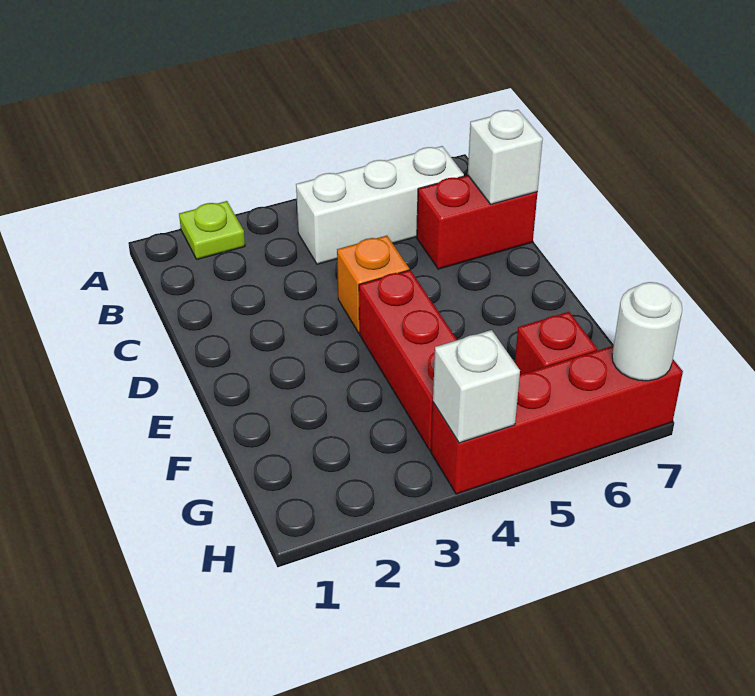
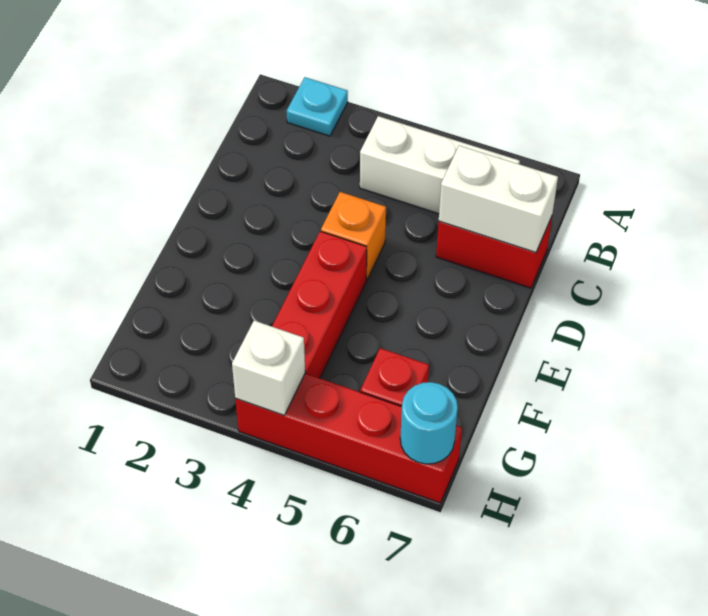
lime plate A2 level 1 -> cyan plate A2 level 1
white brick C7 level 2 -> white brick C6:C7 level 2
white round brick H7 level 2 -> cyan round brick H7 level 2

